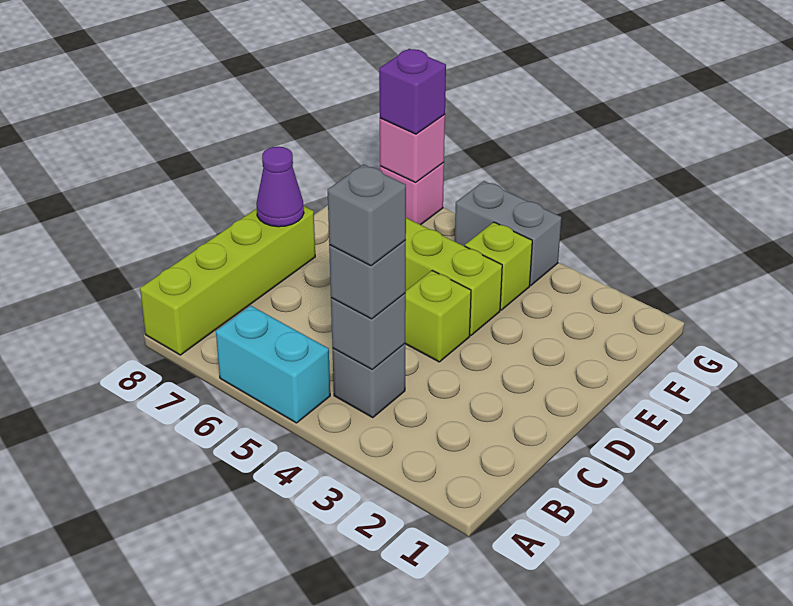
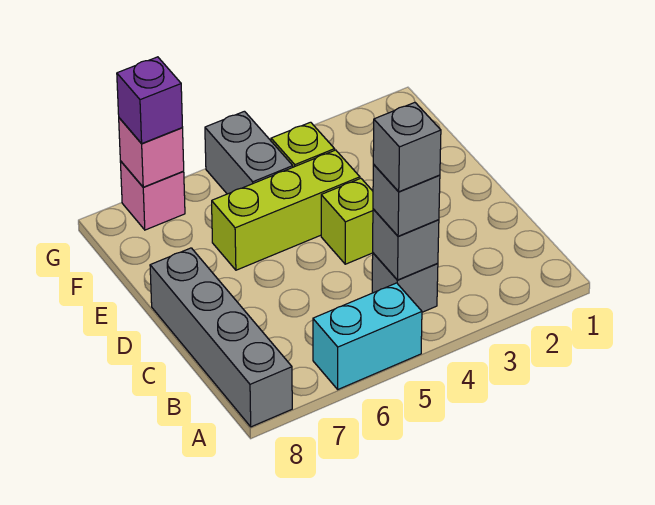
lime brick A8:D8 level 1 -> grey brick A8:D8 level 1
purple cone D8 level 2 -> none
grey brick G4:G5 level 1 -> grey brick F5:G5 level 1

